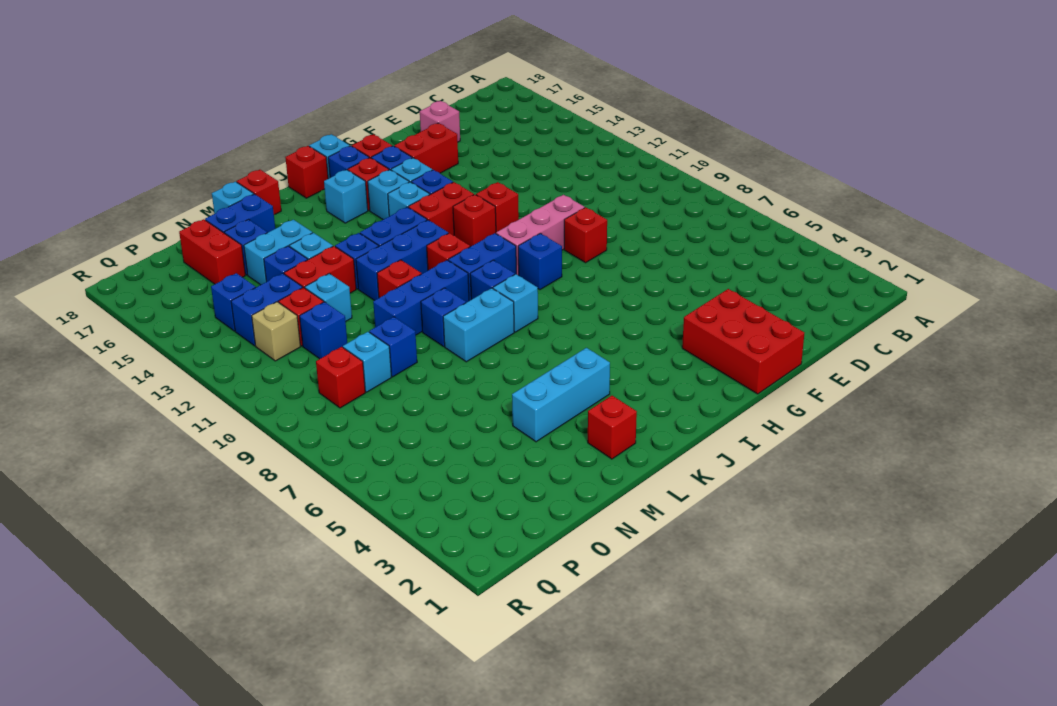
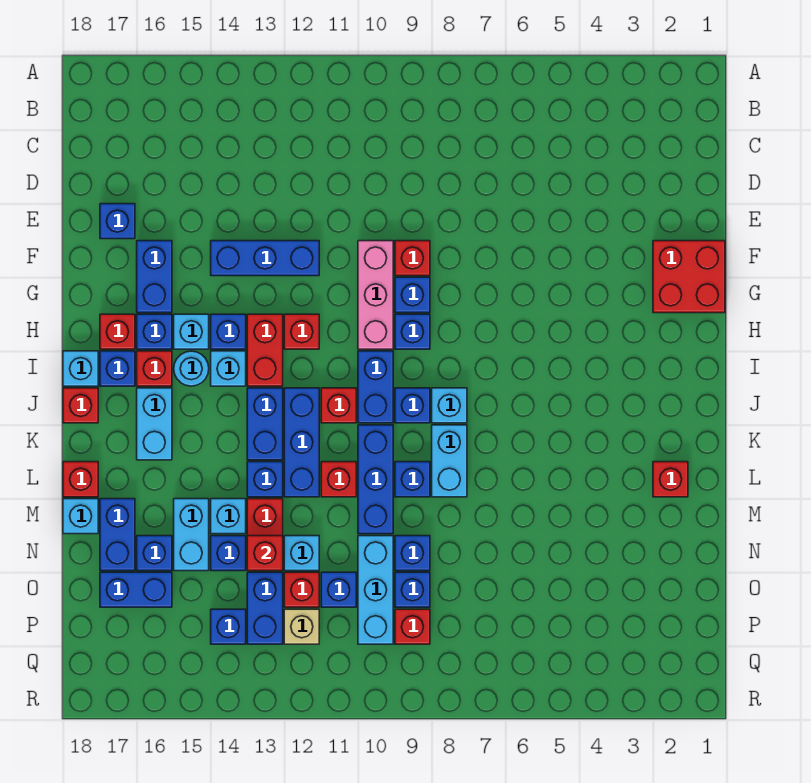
pink brick E17 level 1 -> blue brick E17 level 1
red brick F1:G3 level 1 -> red brick F1:G2 level 1
none -> blue brick F12:F14 level 1
red brick F16:G16 level 1 -> blue brick F16:G16 level 1
none -> blue brick G9 level 1
red brick G12 level 1 -> red brick N13 level 2
cyan brick I15 level 1 -> cyan round brick I15 level 1
cyan brick J16 level 1 -> cyan brick J16:K16 level 1
cyan brick K4:M4 level 1 -> cyan brick N10:P10 level 1
cyan brick O9 level 1 -> blue brick O9 level 1
red brick O16:O17 level 1 -> blue brick O16:O17 level 1

